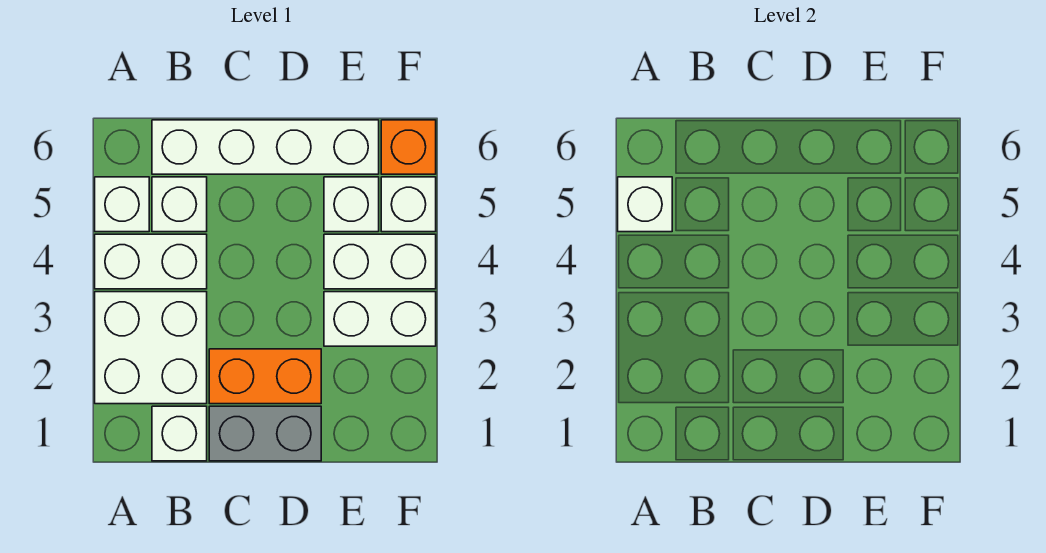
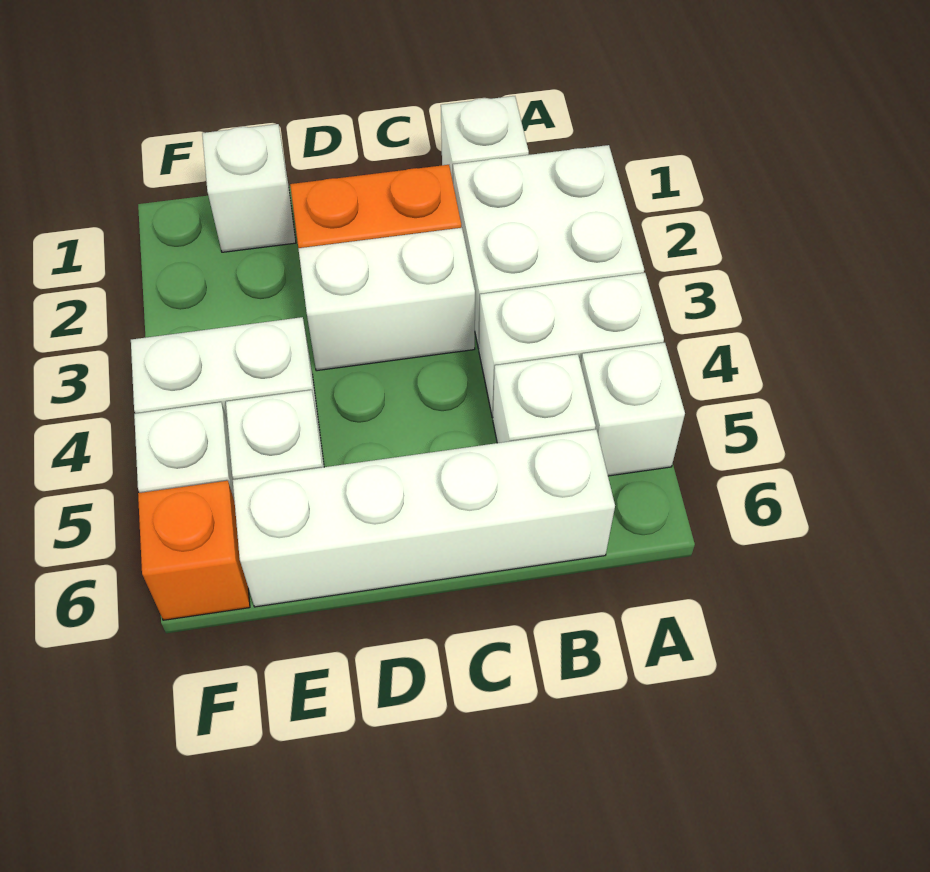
white brick A5 level 2 -> white brick E1 level 1
grey brick C1:D1 level 1 -> none
white brick E3:F3 level 1 -> white brick C3:D3 level 1

